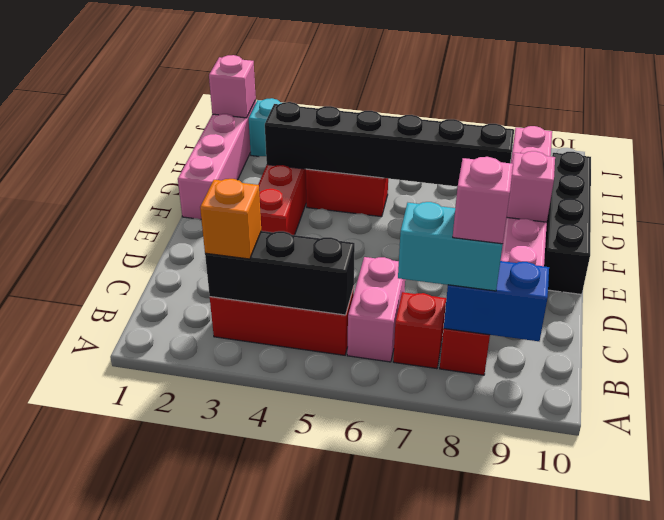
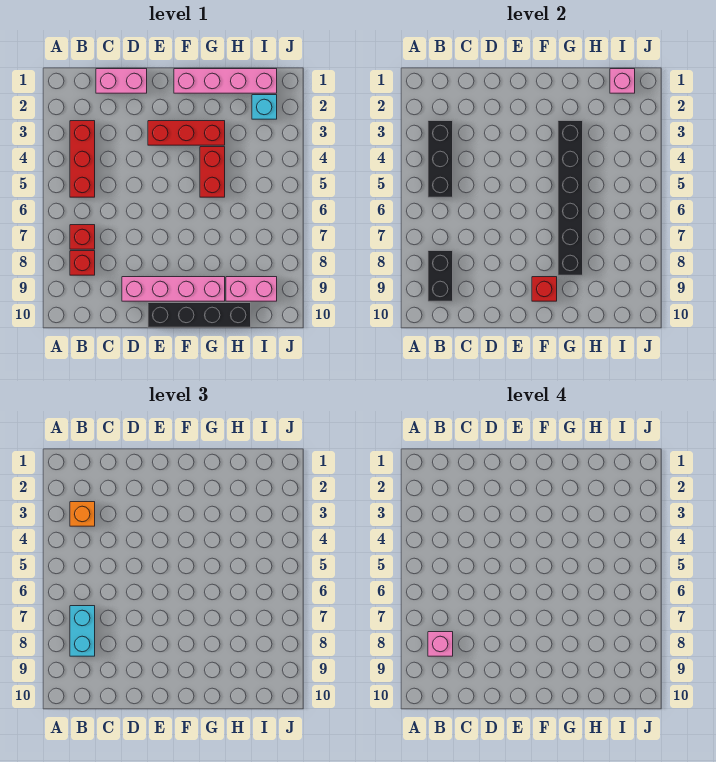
pink brick B6:C6 level 1 -> pink brick C1:D1 level 1
blue brick B8:B9 level 2 -> black brick B8:B9 level 2
pink brick F9 level 2 -> red brick F9 level 2

